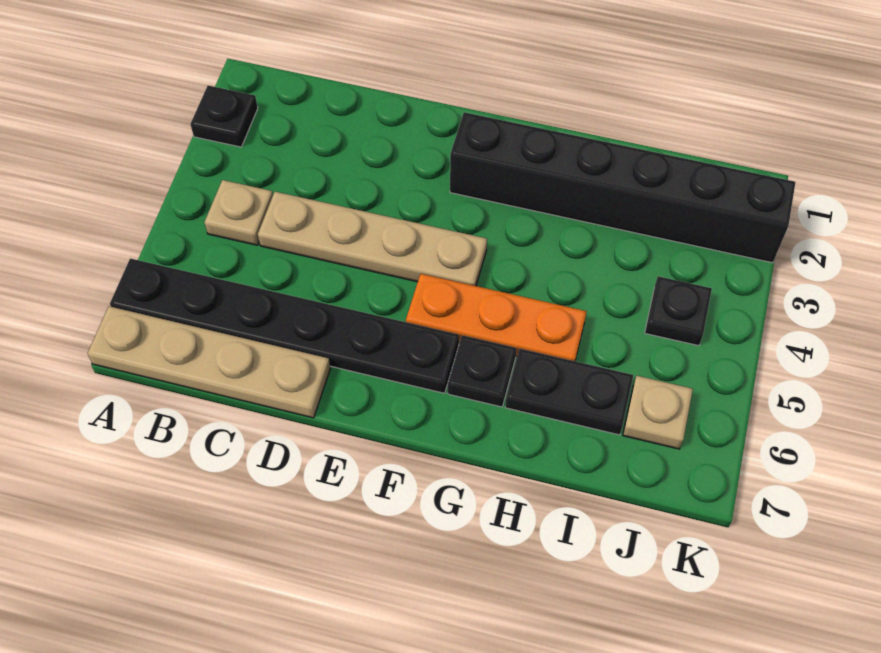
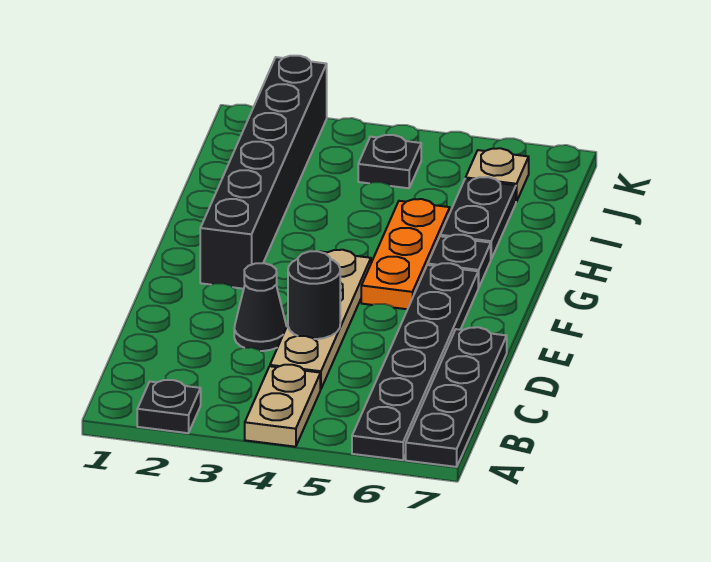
tan plate A7:D7 level 1 -> black plate A7:D7 level 1
tan plate B4 level 1 -> tan plate A4:B4 level 1
none -> black cone D3 level 1
none -> black round brick D4 level 2

